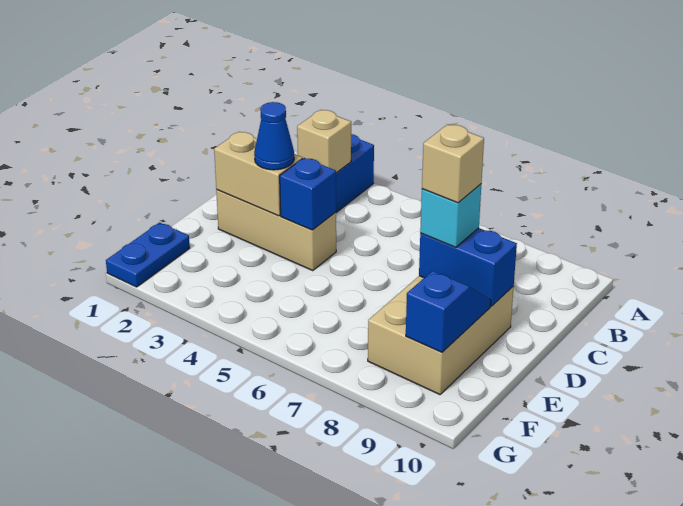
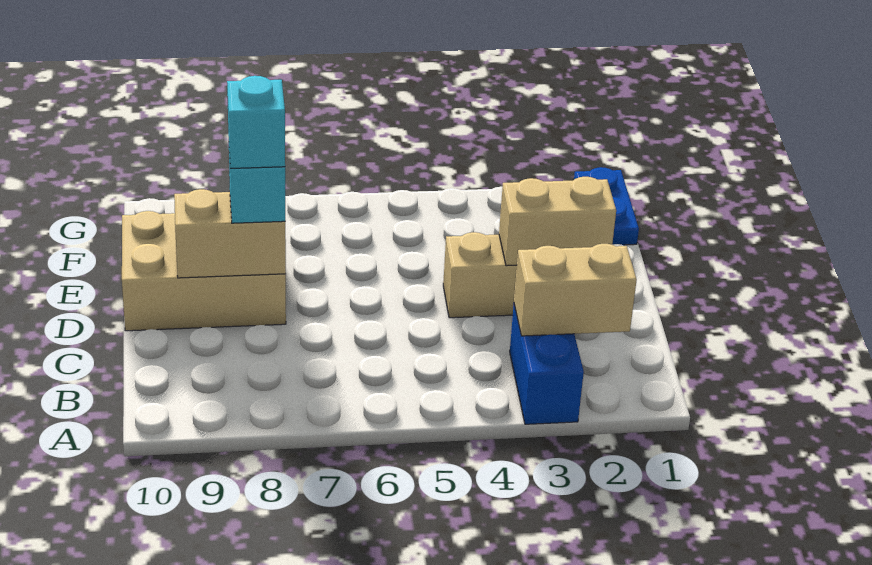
tan brick B3 level 2 -> tan brick B2:B3 level 2
blue cone D3 level 3 -> none
blue brick D4 level 2 -> none
tan brick D8:F9 level 1 -> tan brick D8:E10 level 1
blue brick D8:D9 level 2 -> tan brick D8:D9 level 2
tan brick D8 level 4 -> cyan brick D8 level 4
blue slope E9:F9 level 2 top F -> none

